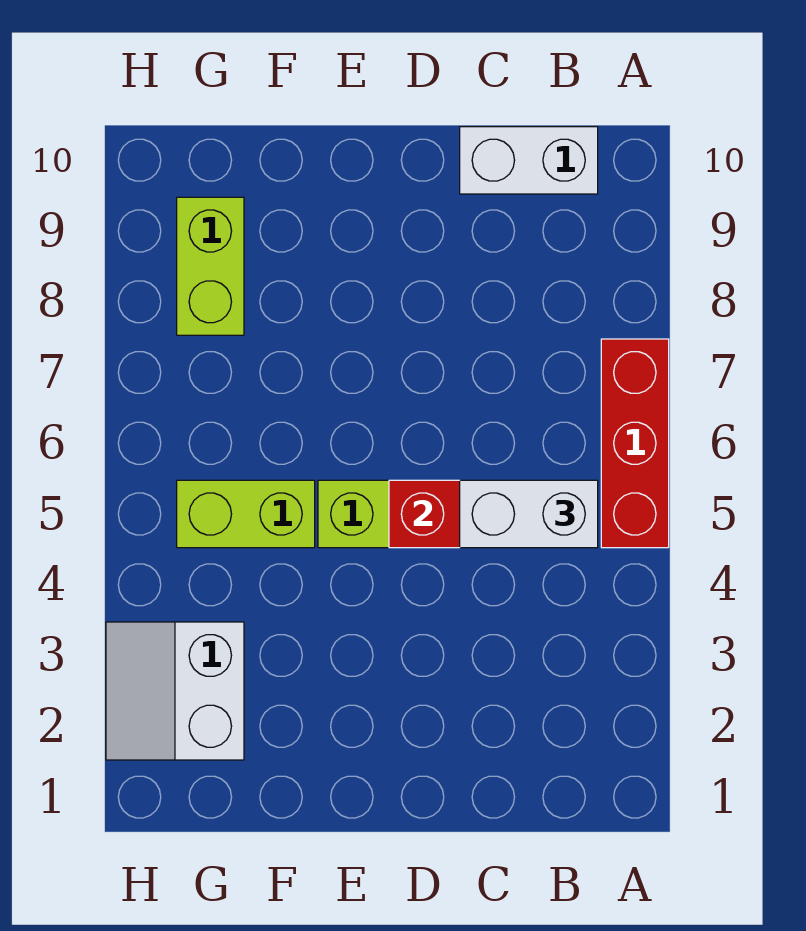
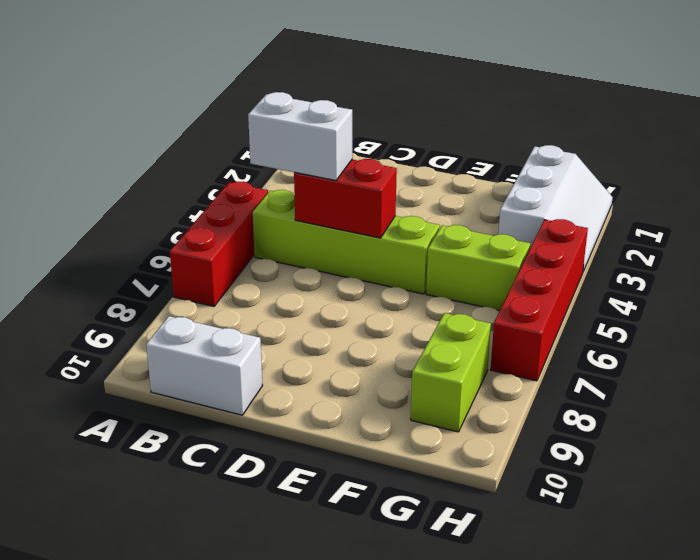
white slope G2:H3 level 1 top G -> white slope G1:H3 level 1 top G
none -> red brick H4:H7 level 1

